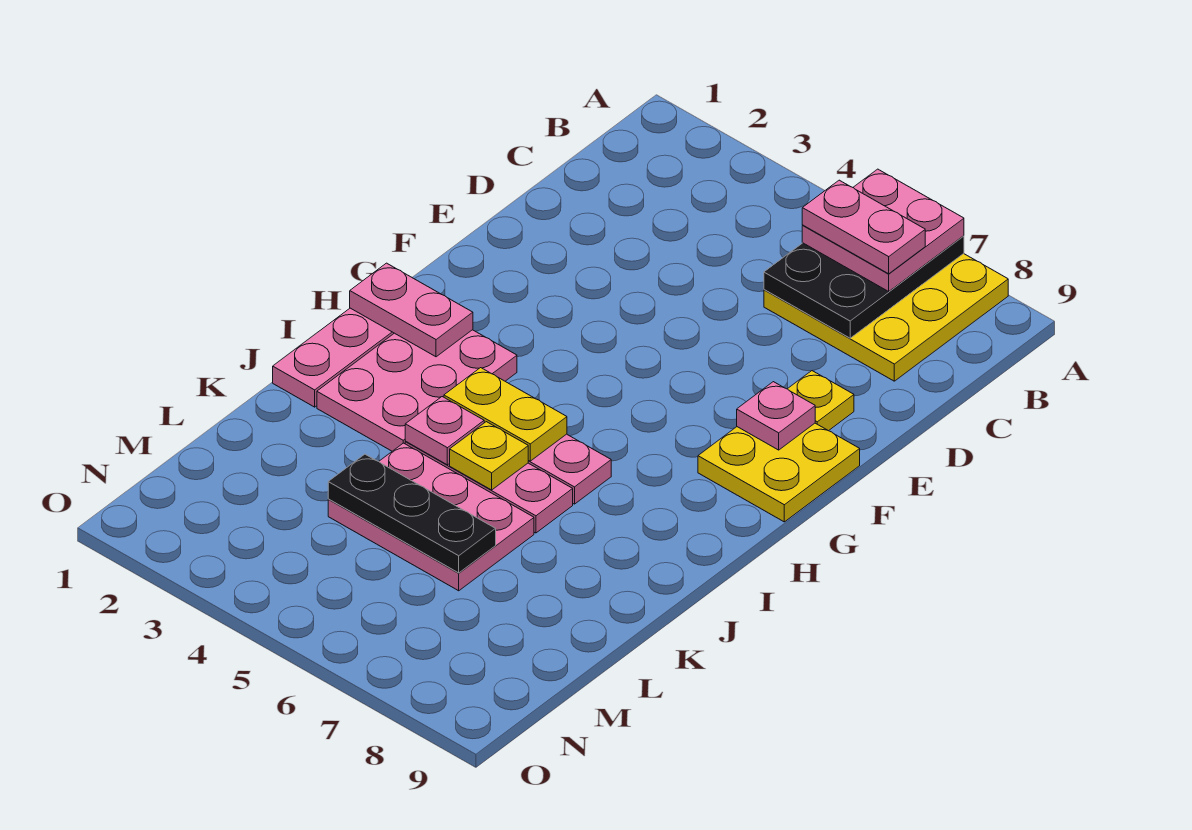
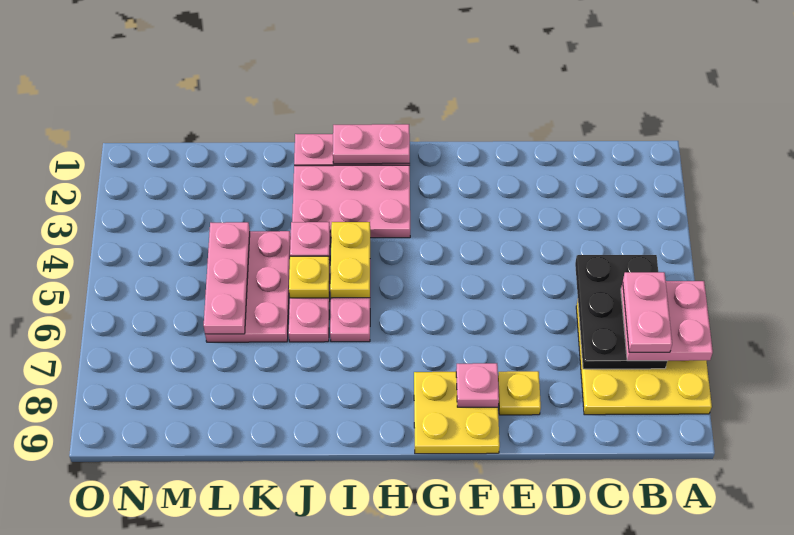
black plate A6:C7 level 2 -> black plate B5:C7 level 2
pink plate H1:H2 level 2 -> pink plate H1:I1 level 2
black plate L4:L6 level 2 -> pink plate L4:L6 level 2

